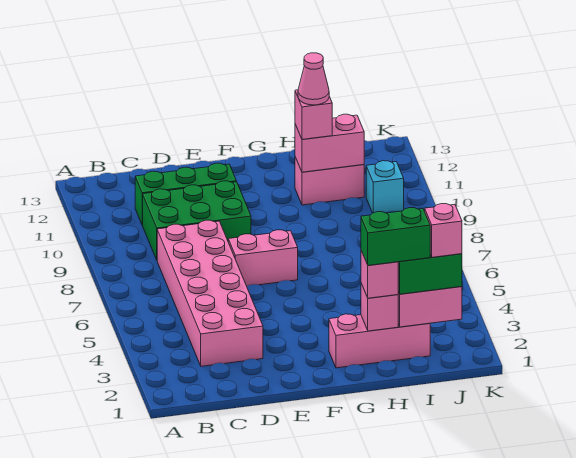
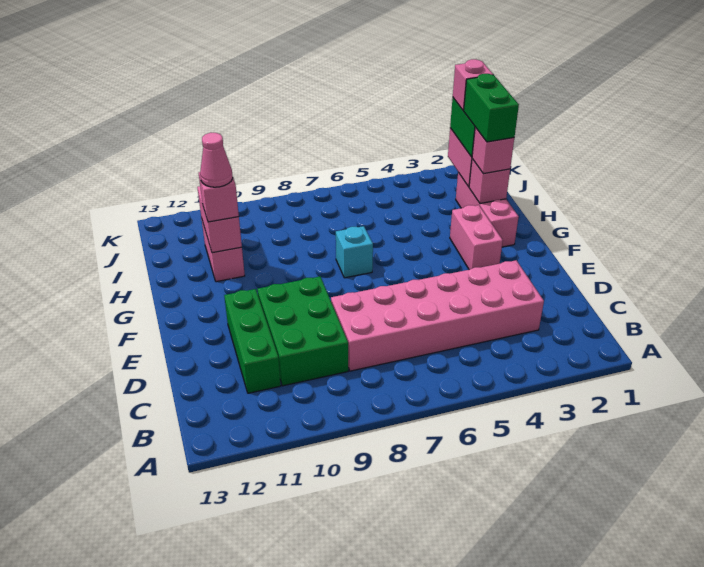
pink brick E7:F7 level 1 -> pink brick F3:G3 level 1
cyan brick J10 level 1 -> cyan brick G7 level 1

